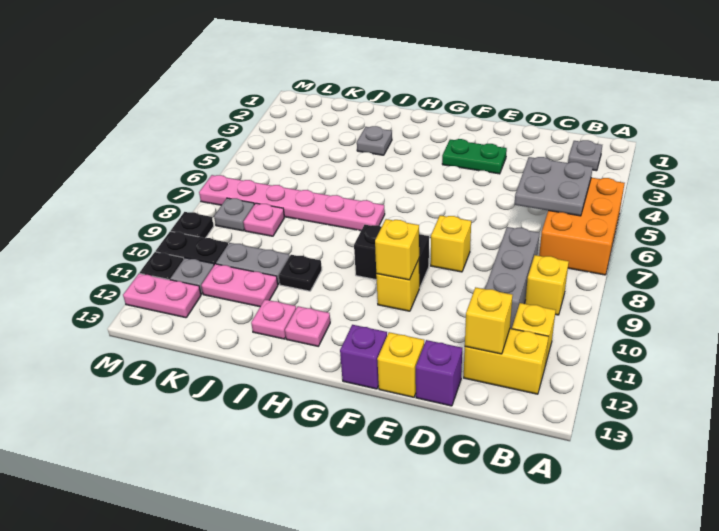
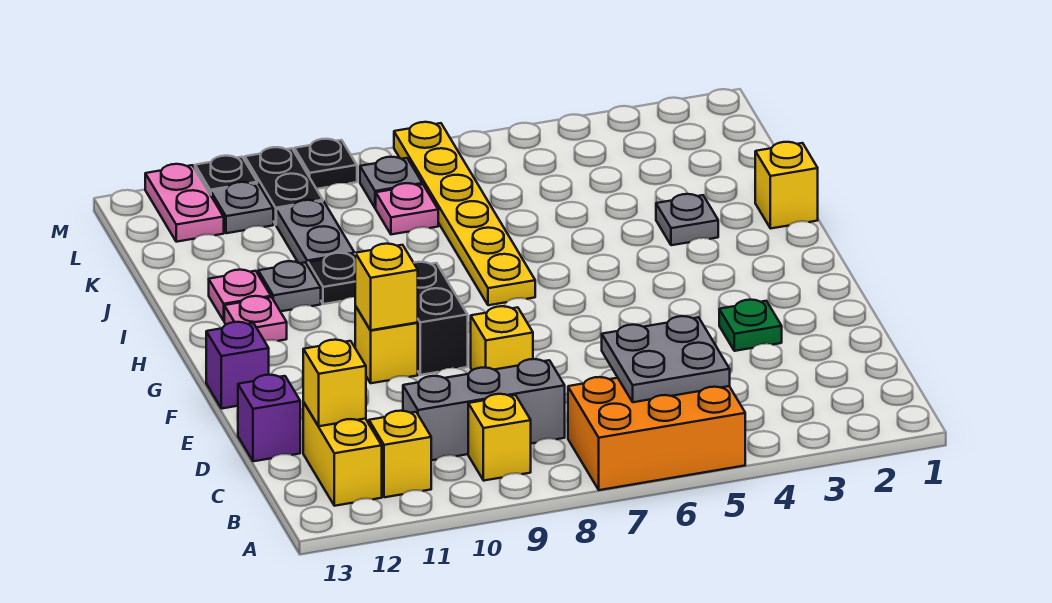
grey plate B2 level 1 -> grey plate I11 level 1
green plate E3:F3 level 1 -> green plate E3 level 1
yellow brick E13 level 1 -> yellow brick I1 level 1
pink plate H7:M7 level 1 -> yellow plate H7:M7 level 1
pink plate J11:K11 level 1 -> none

